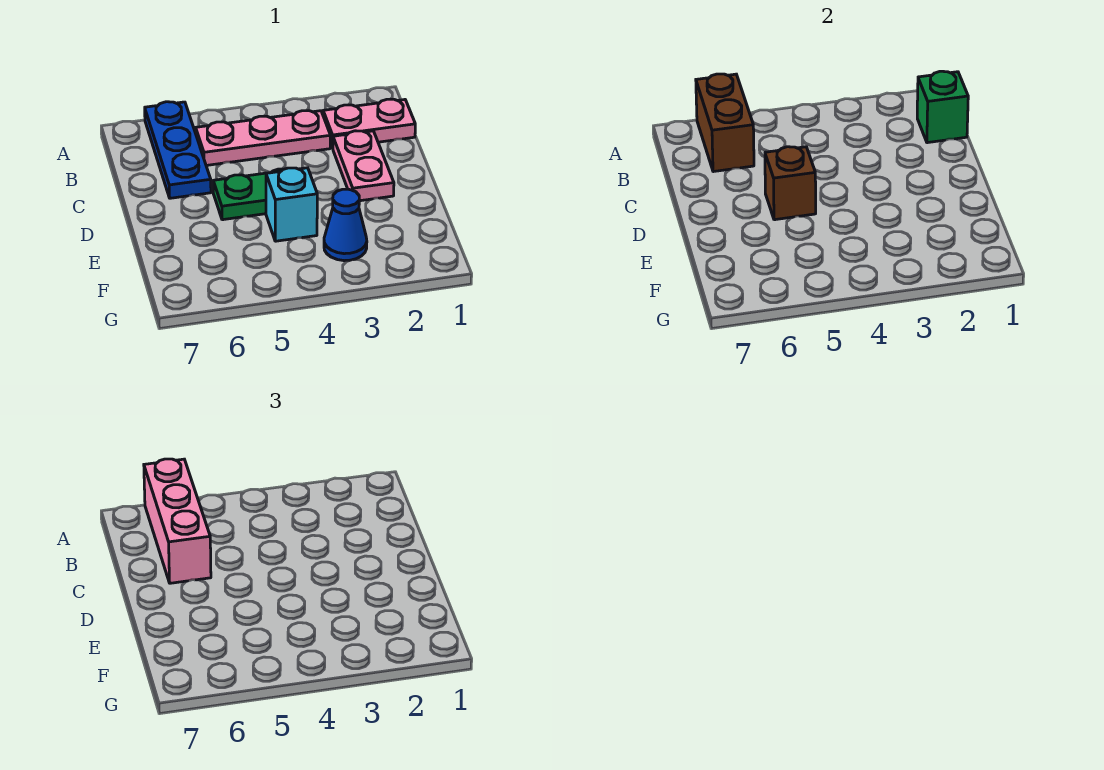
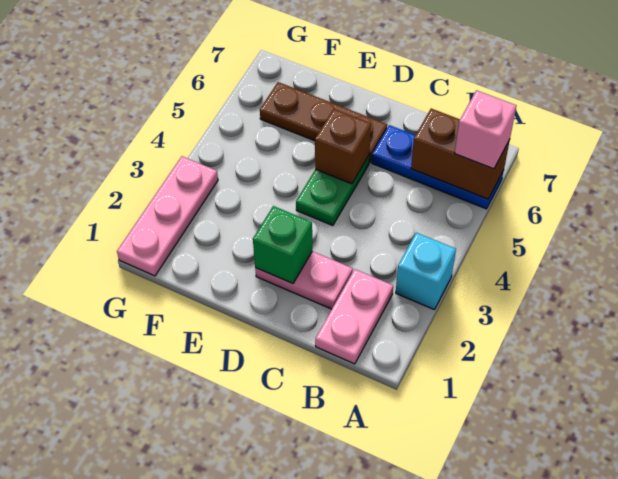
pink brick A6:C6 level 3 -> pink brick A6 level 3
green brick B1 level 2 -> green brick D2 level 2
pink plate B3:B5 level 1 -> pink plate G1:G3 level 1
none -> brown plate D6:F6 level 1
cyan brick E4 level 1 -> cyan brick A3 level 1
blue cone F3 level 1 -> none

